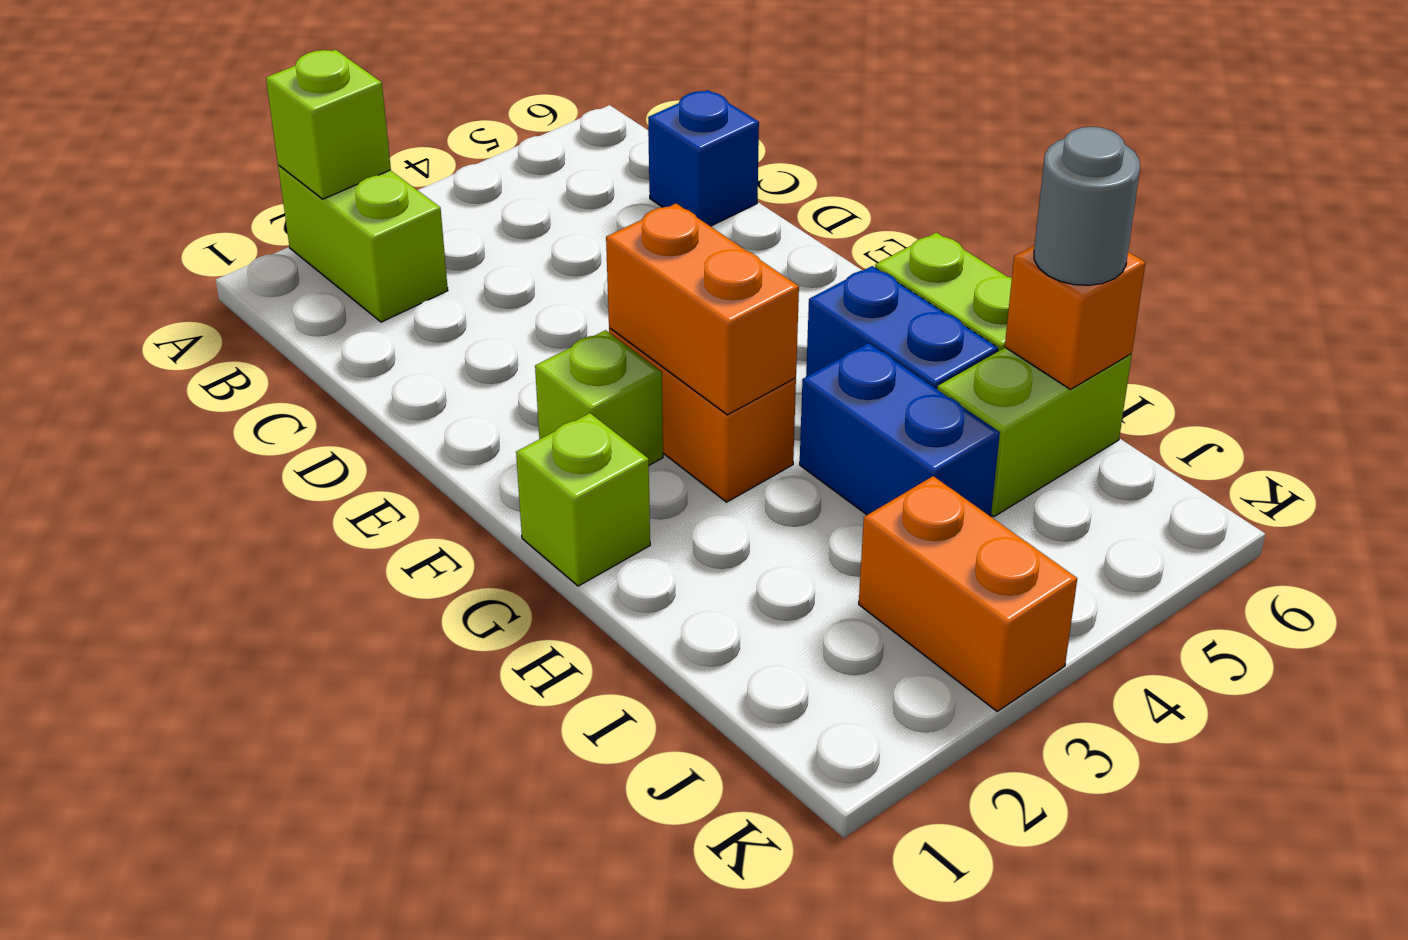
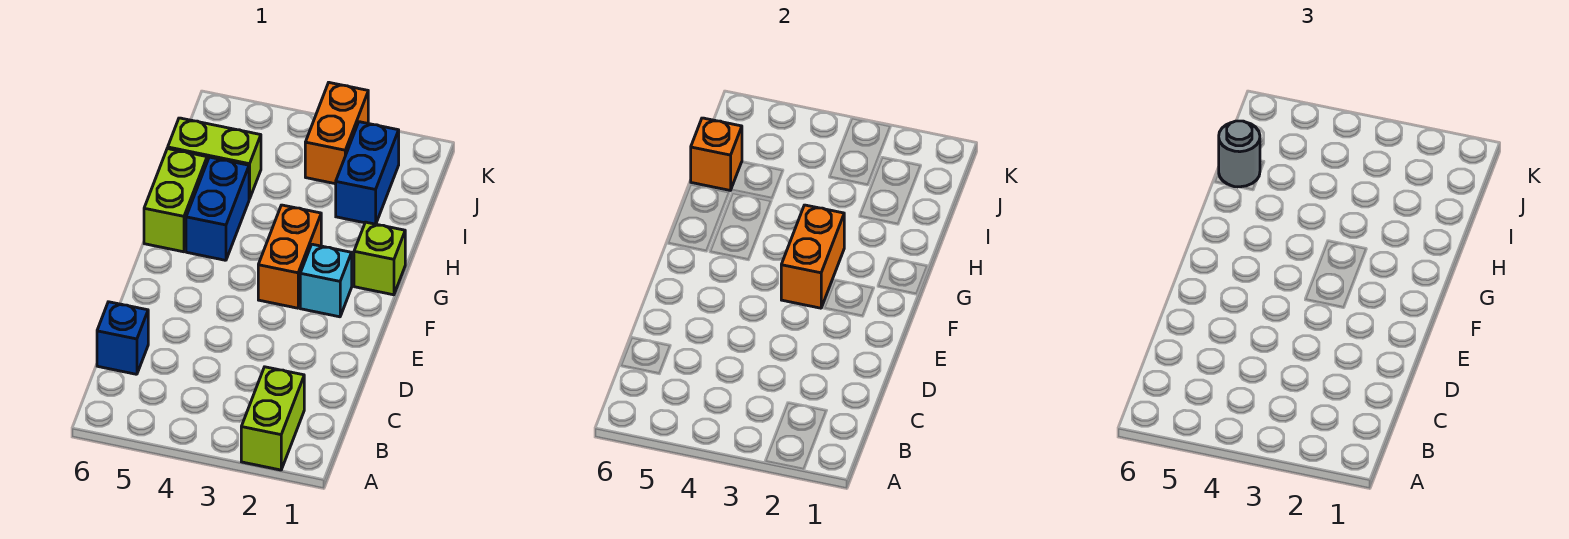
lime brick A2 level 2 -> none
lime brick F2 level 1 -> cyan brick F2 level 1
blue brick H4:I4 level 1 -> blue brick I2:J2 level 1

